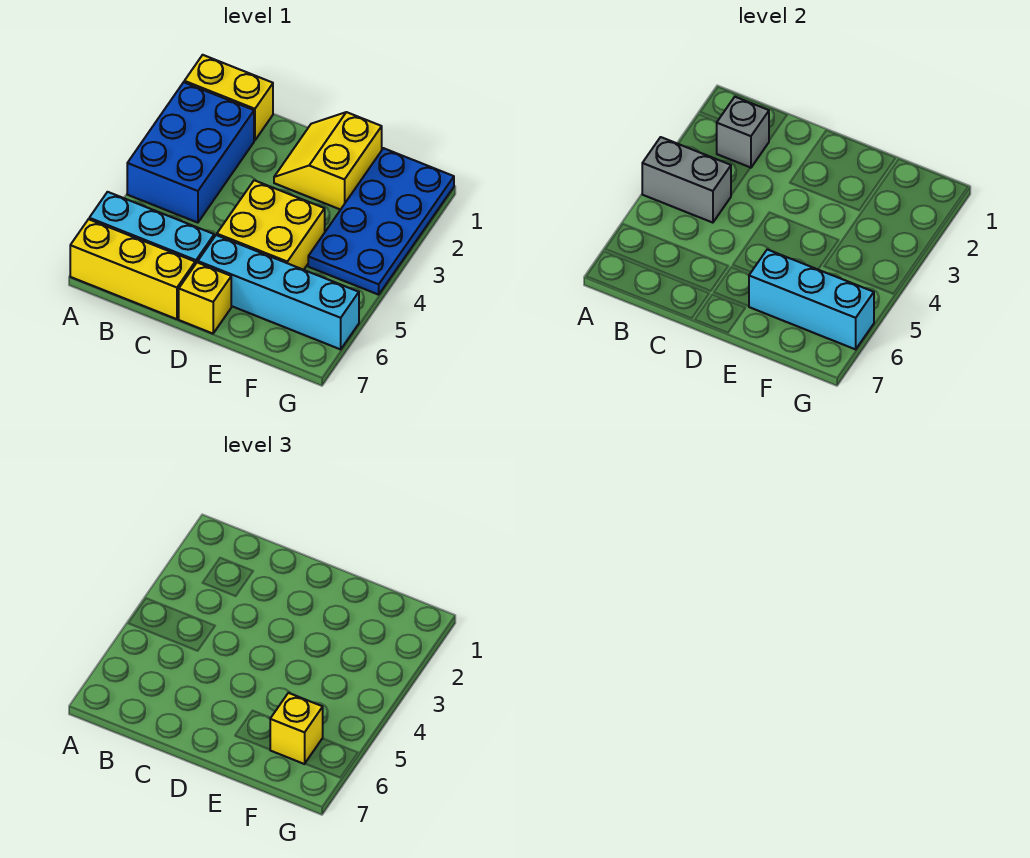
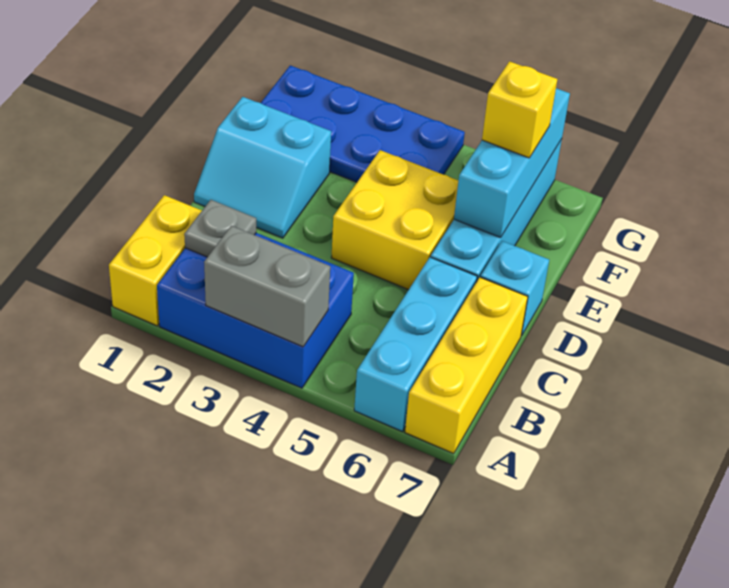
grey brick A4:B4 level 2 -> grey brick A3:A4 level 2
grey brick B2 level 2 -> grey plate B2 level 2
yellow slope D1:E2 level 1 top E -> cyan slope D1:E2 level 1 top E
yellow brick D7 level 1 -> cyan brick D7 level 1

